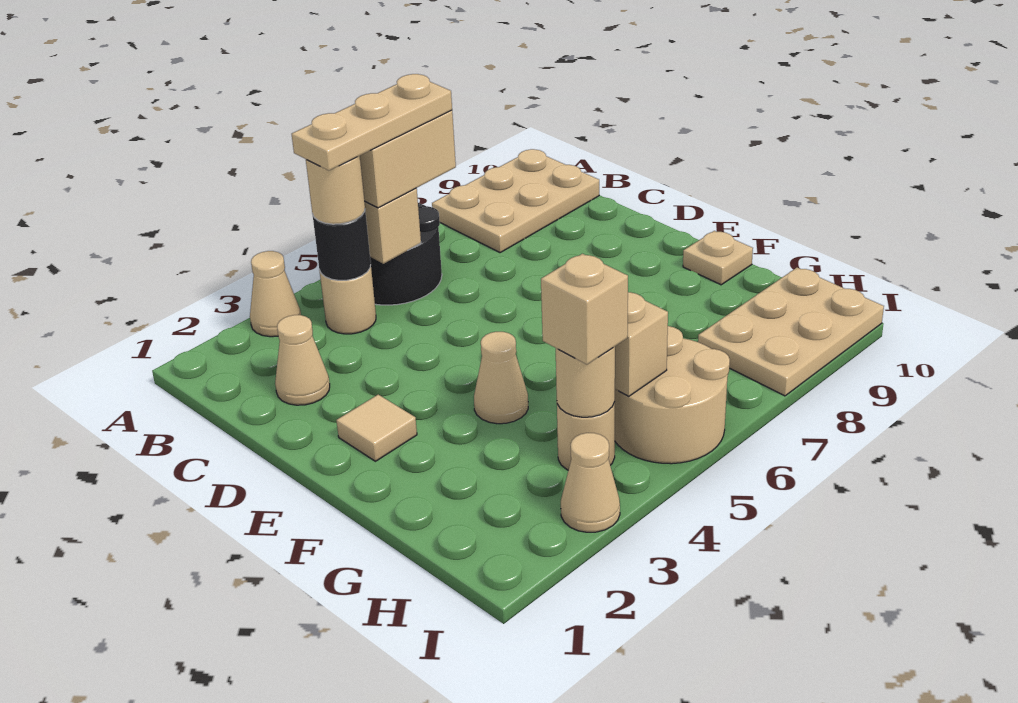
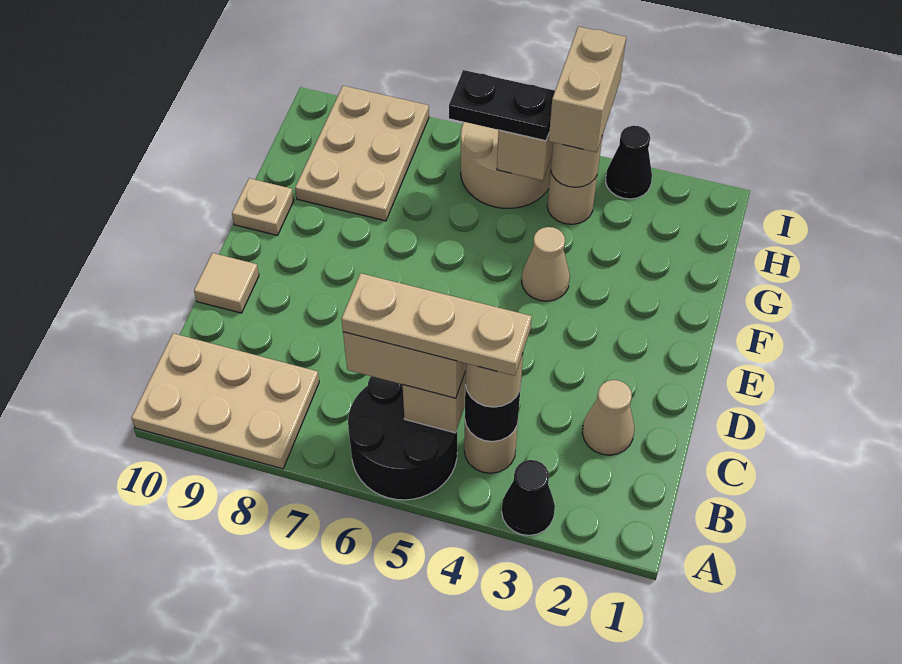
tan cone A3 level 1 -> black cone A3 level 1
tan tile E2 level 1 -> tan tile D10 level 1
tan brick H4 level 3 -> tan brick H4:I4 level 3
none -> black plate H5:H6 level 3
tan plate H8:I10 level 1 -> tan plate G8:I9 level 1
tan cone I3 level 1 -> black cone I3 level 1

